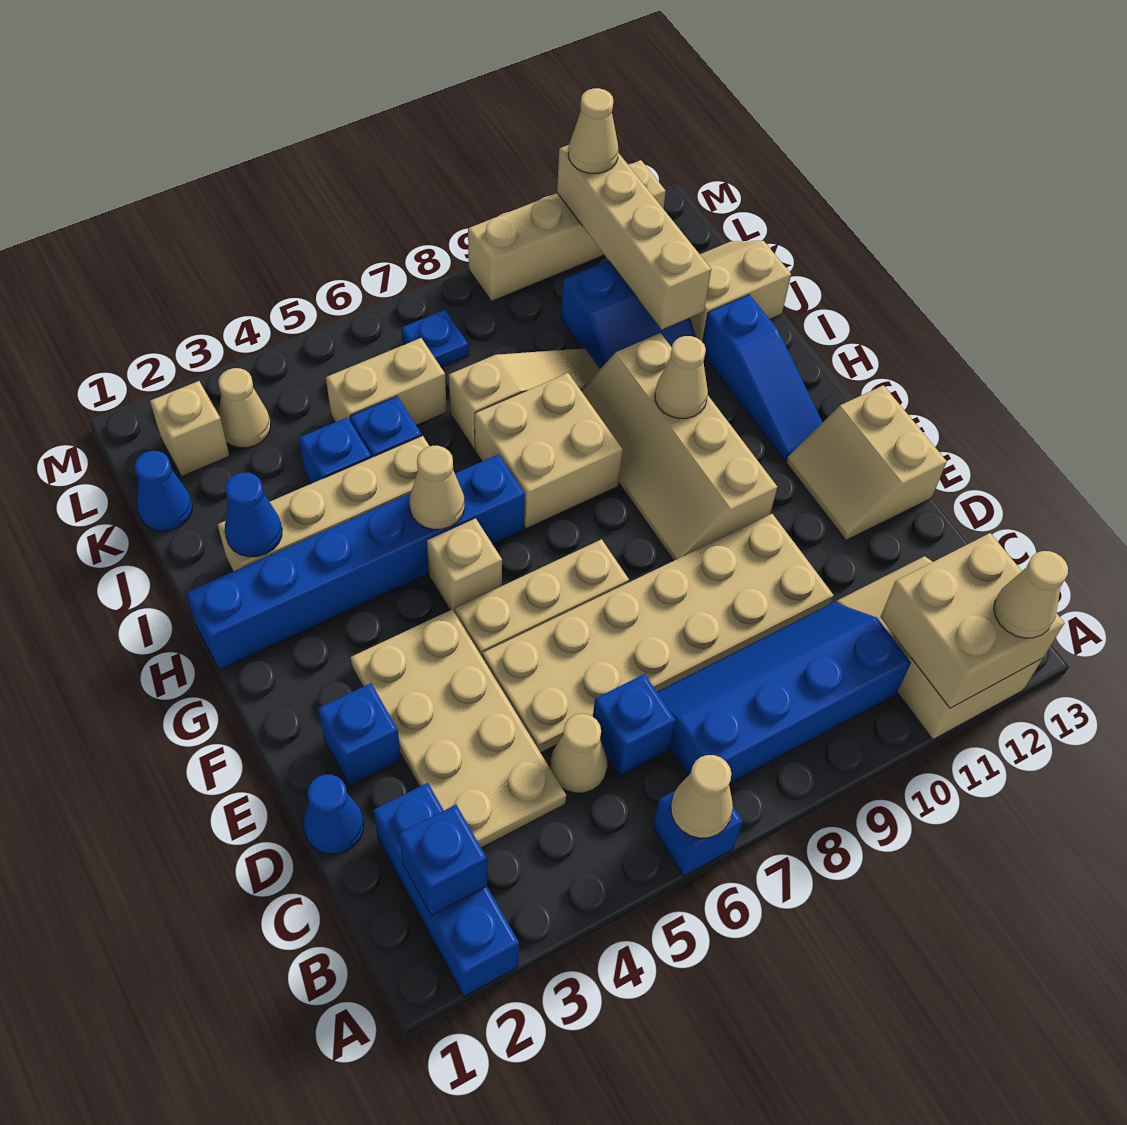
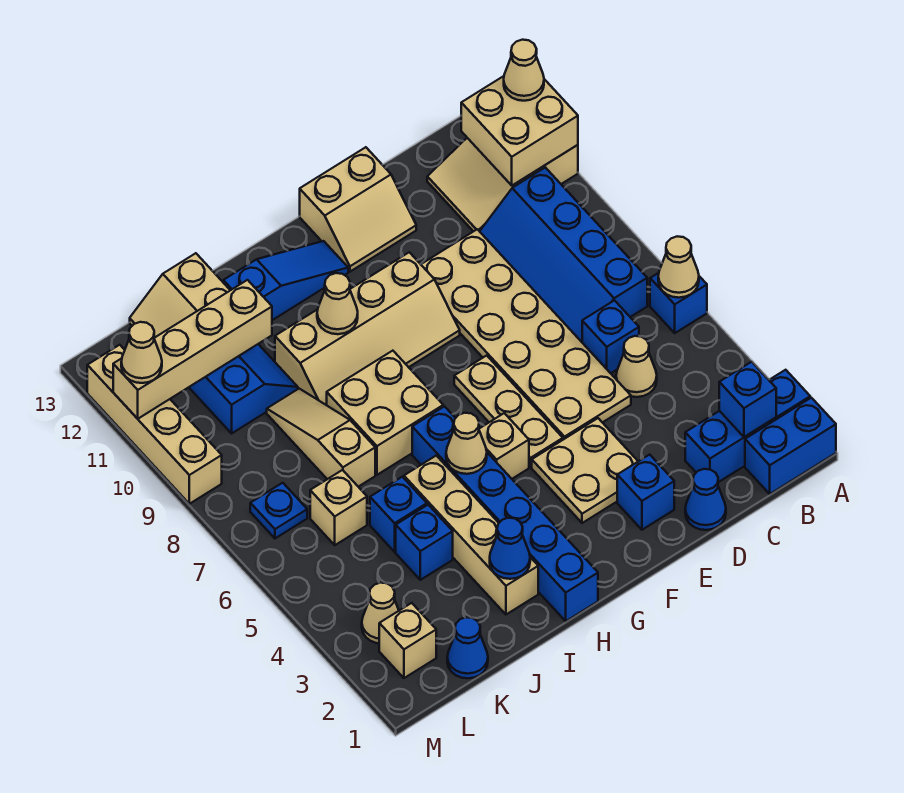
none -> blue brick A1:B1 level 1
tan plate C3:F4 level 1 -> tan plate E3:F4 level 1
tan brick K5:K6 level 1 -> tan brick K6 level 1

